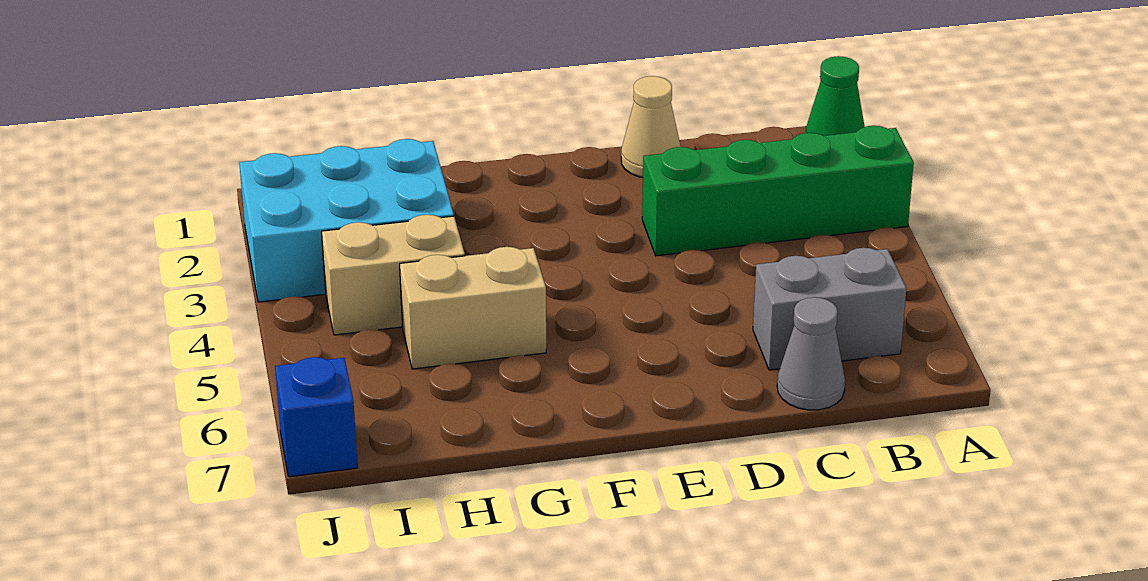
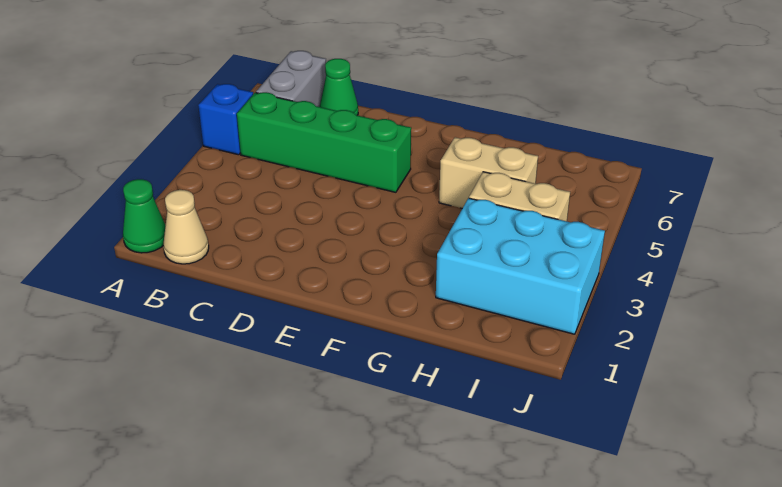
green brick A3:D3 level 1 -> green brick B5:E5 level 1
grey brick B6:C6 level 1 -> grey brick B6:B7 level 1
grey cone C7 level 1 -> green cone C7 level 1
tan cone D1 level 1 -> tan cone B1 level 1
blue brick J7 level 1 -> blue brick A5 level 1

